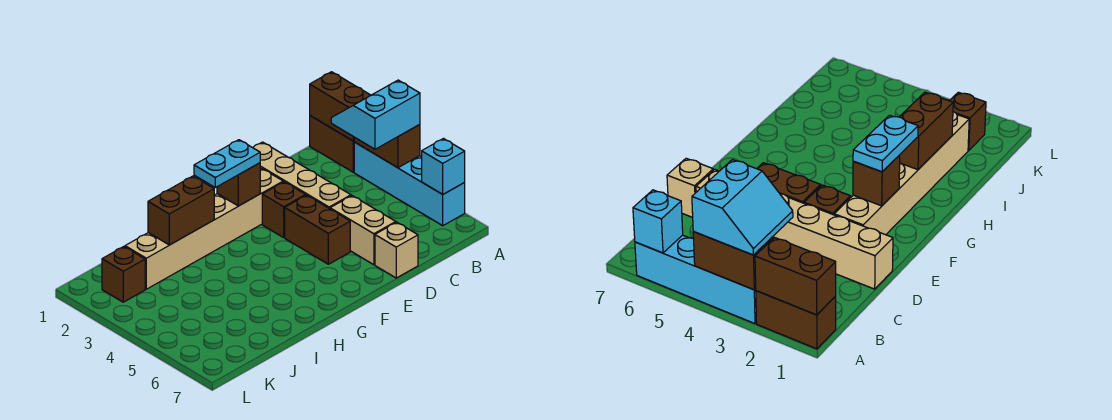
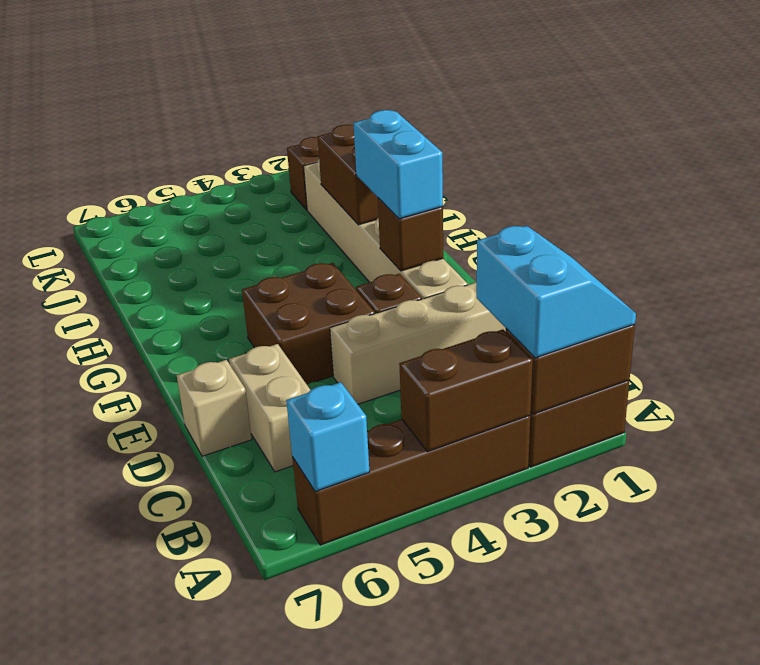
cyan brick A3:A6 level 1 -> brown brick A3:A6 level 1
cyan slope A3:B4 level 3 top 4 -> cyan slope A1:B2 level 3 top 2
tan brick D5:D6 level 1 -> tan brick C6:D6 level 1
brown brick E4:E5 level 1 -> brown brick E4:F5 level 1
cyan plate F2:G2 level 3 -> cyan brick F2:G2 level 3

